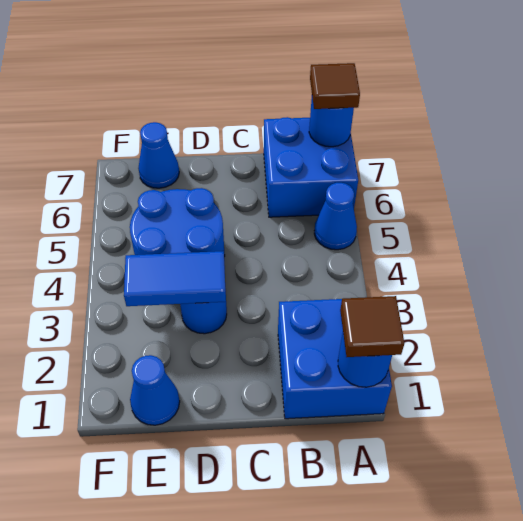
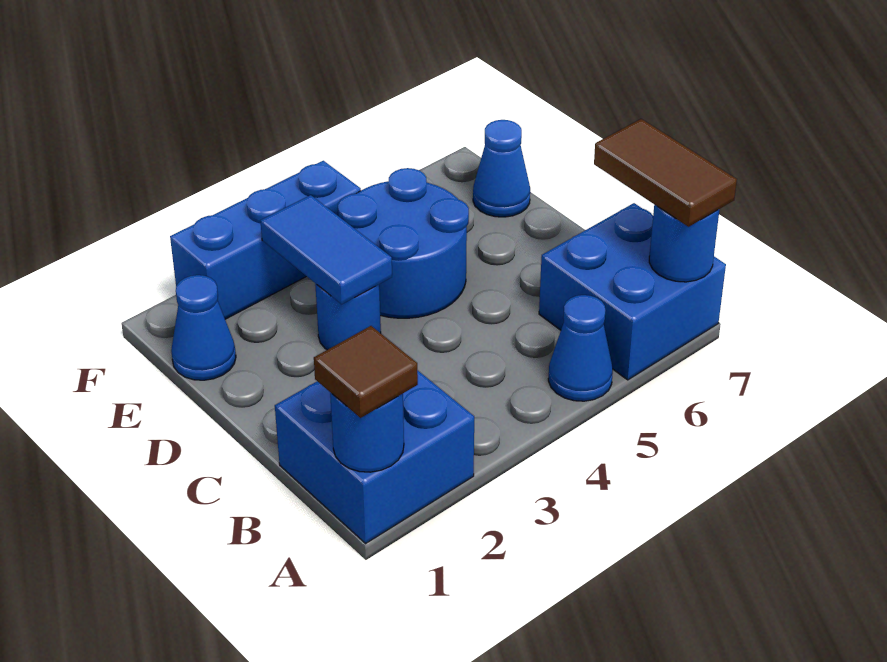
brown tile A7 level 3 -> brown tile A7:B7 level 3
none -> blue brick F2:F4 level 1

